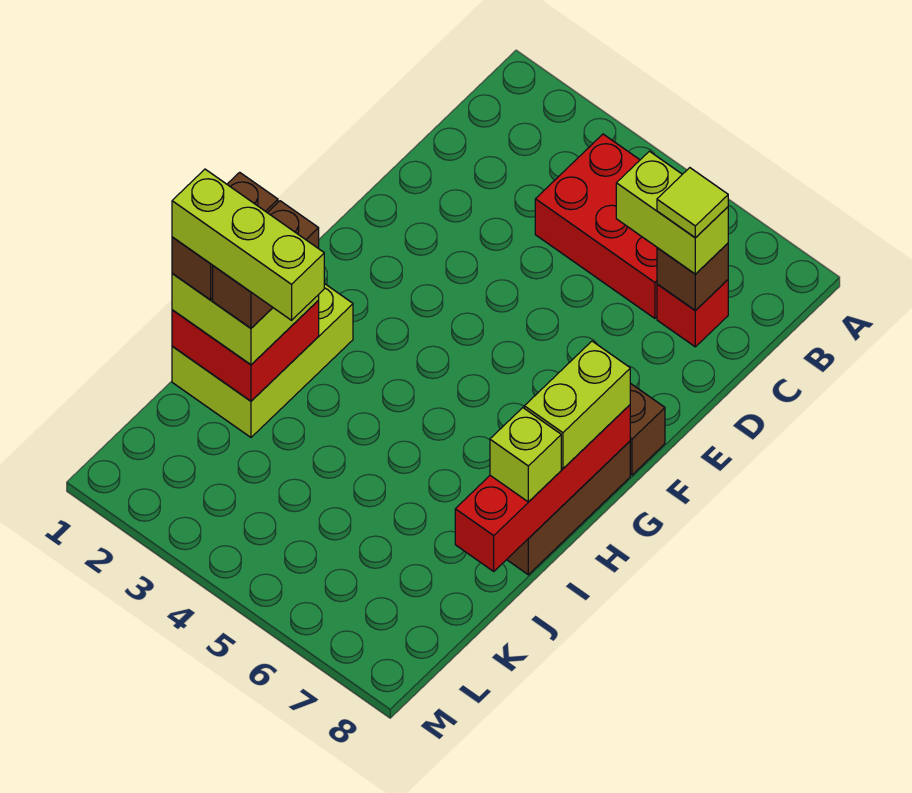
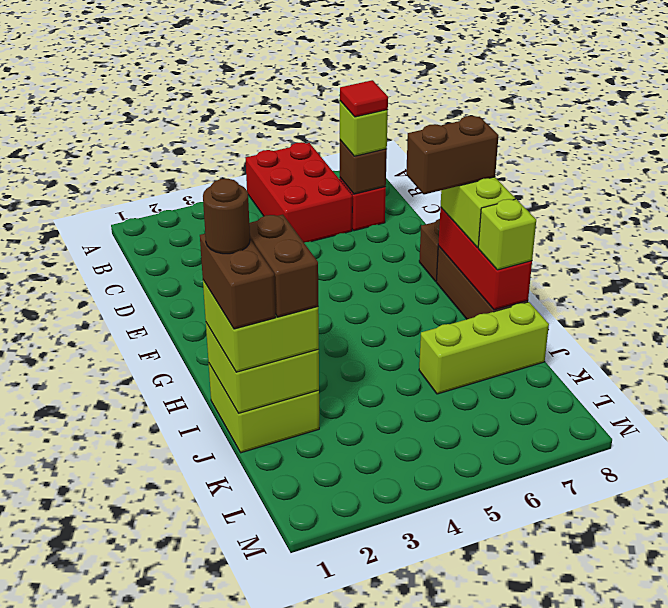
red brick B4:C6 level 1 -> red brick A5:C6 level 1
lime brick C6:C7 level 3 -> lime brick C7 level 3
lime tile C7 level 4 -> red tile C7 level 4
none -> brown brick G7:G8 level 4
red brick G8:J8 level 2 -> red brick G8:I8 level 2
lime brick H1:J2 level 1 -> lime brick I1:J2 level 1
red brick I1:J2 level 2 -> lime brick I1:J2 level 2
none -> brown round brick I1 level 5
lime brick J1:J3 level 5 -> lime brick J6:J8 level 1

